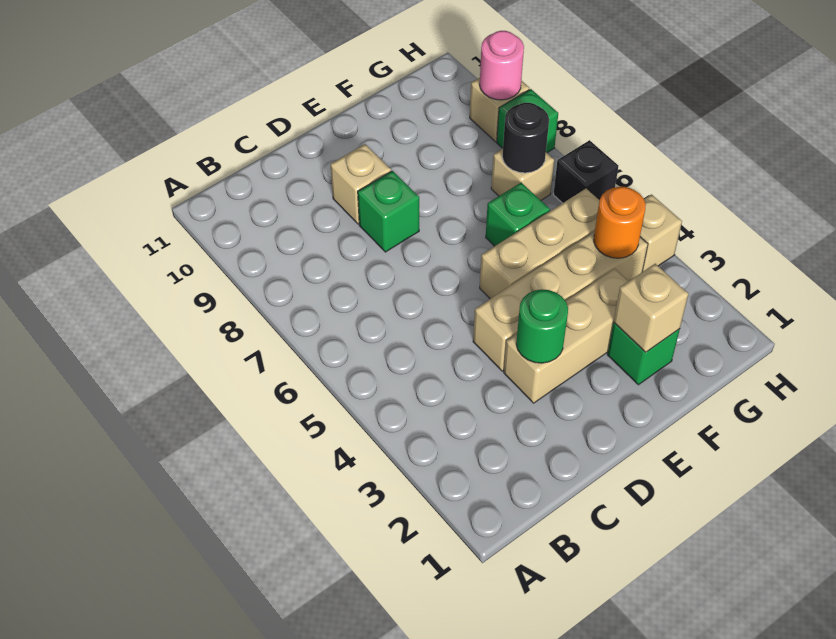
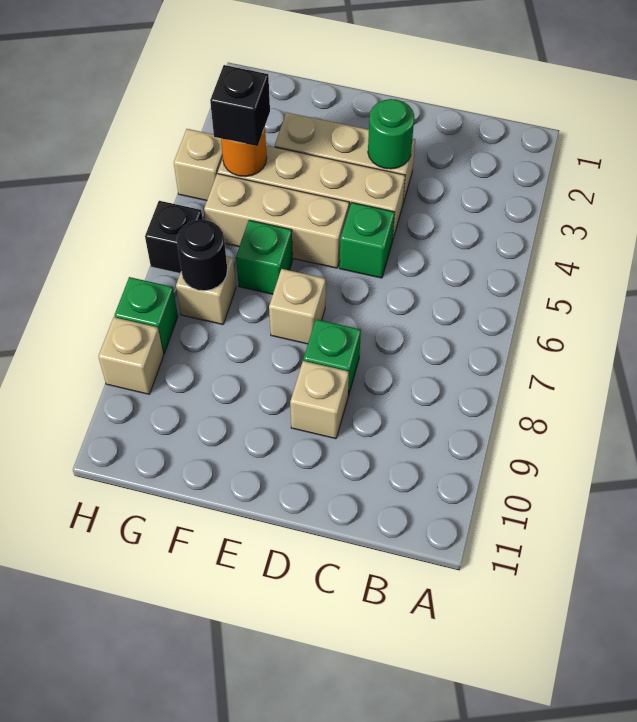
green brick F2 level 1 -> green brick D5 level 1
tan brick F2 level 2 -> tan brick E7 level 1
none -> black brick G4 level 3
pink round brick H9 level 2 -> none

